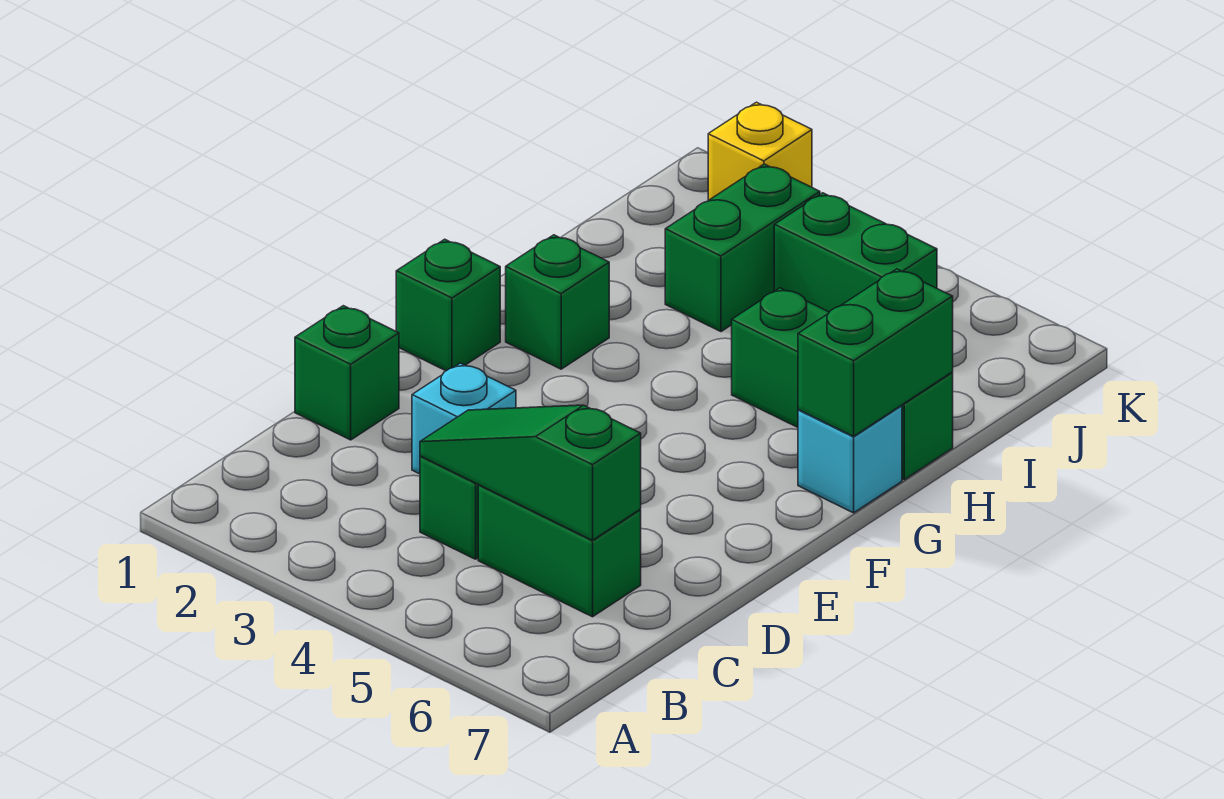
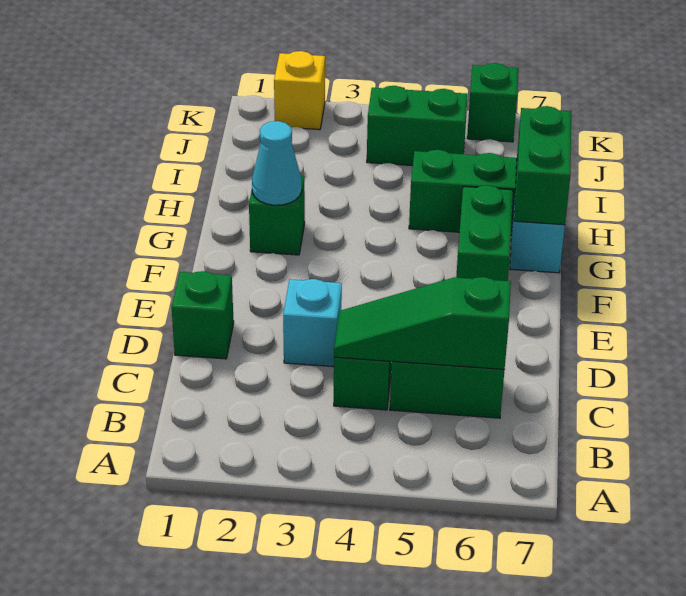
green brick F1 level 1 -> green brick K6 level 1
none -> cyan cone G2 level 2
green brick I3:J3 level 1 -> green brick F6:G6 level 1

